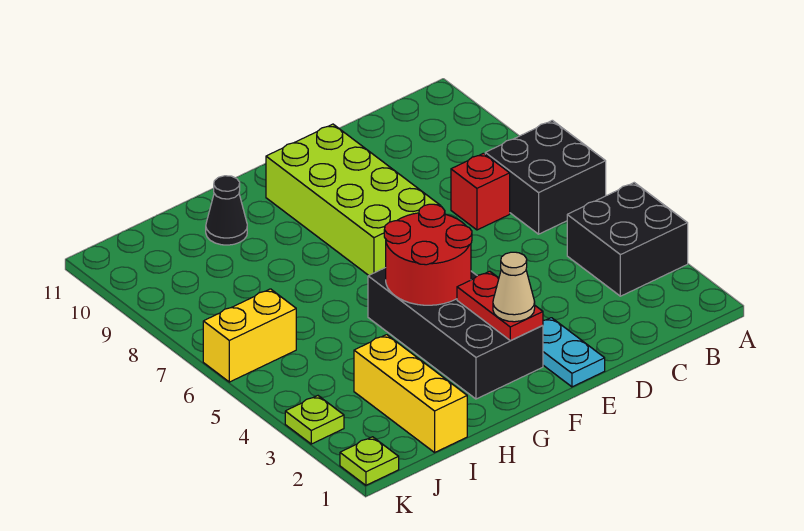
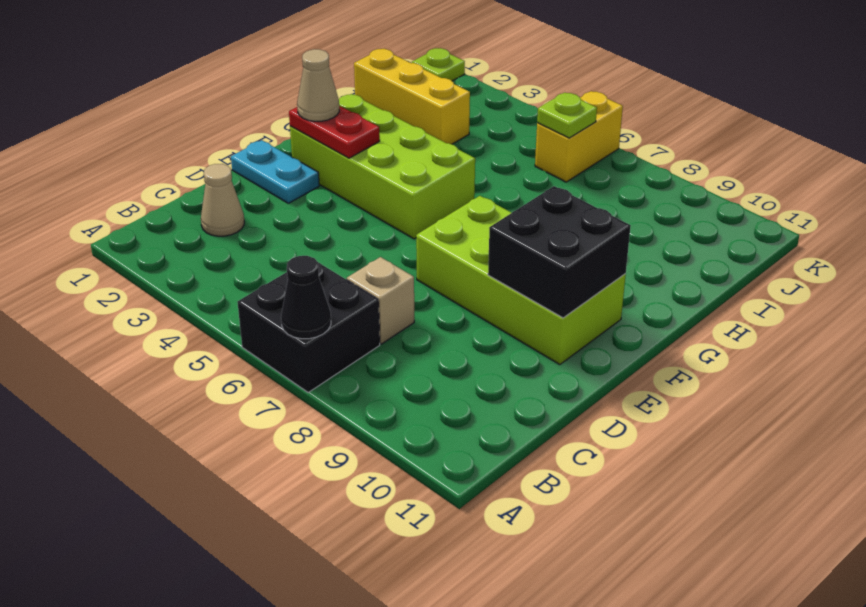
black brick A3:B4 level 1 -> black brick E9:F10 level 2
none -> tan cone C2 level 1
red brick C7 level 1 -> tan brick C7 level 1
black brick F2:G5 level 1 -> lime brick F2:G5 level 1
red round brick F4:G5 level 2 -> none
black cone H10 level 1 -> black cone A7 level 2
lime plate K3 level 1 -> lime plate J6 level 2

